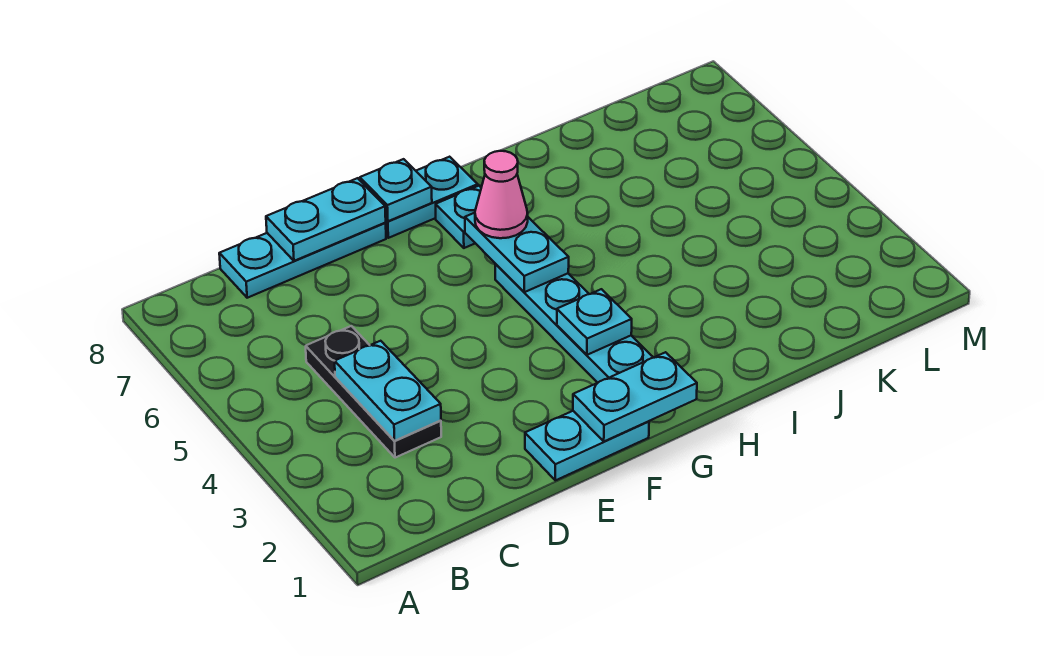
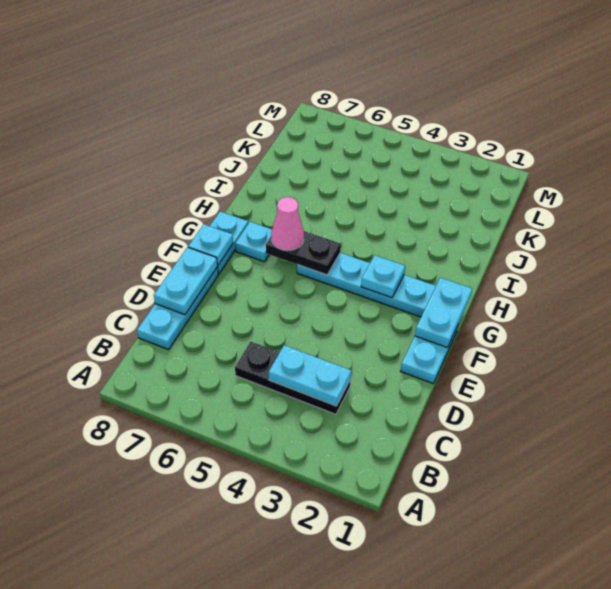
cyan plate G5:G6 level 2 -> black plate G5:G6 level 2

